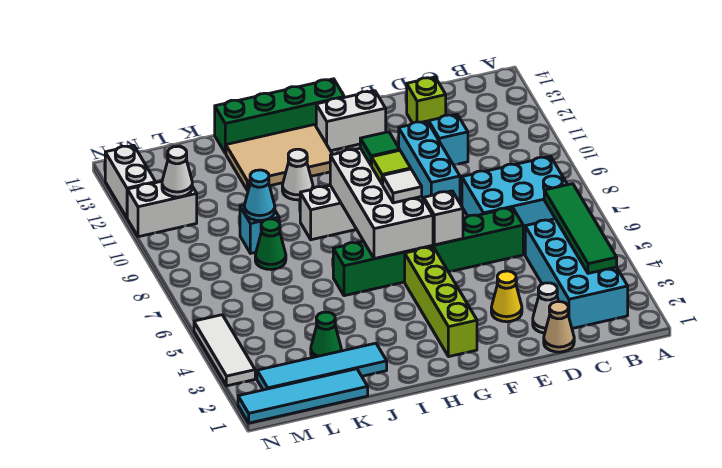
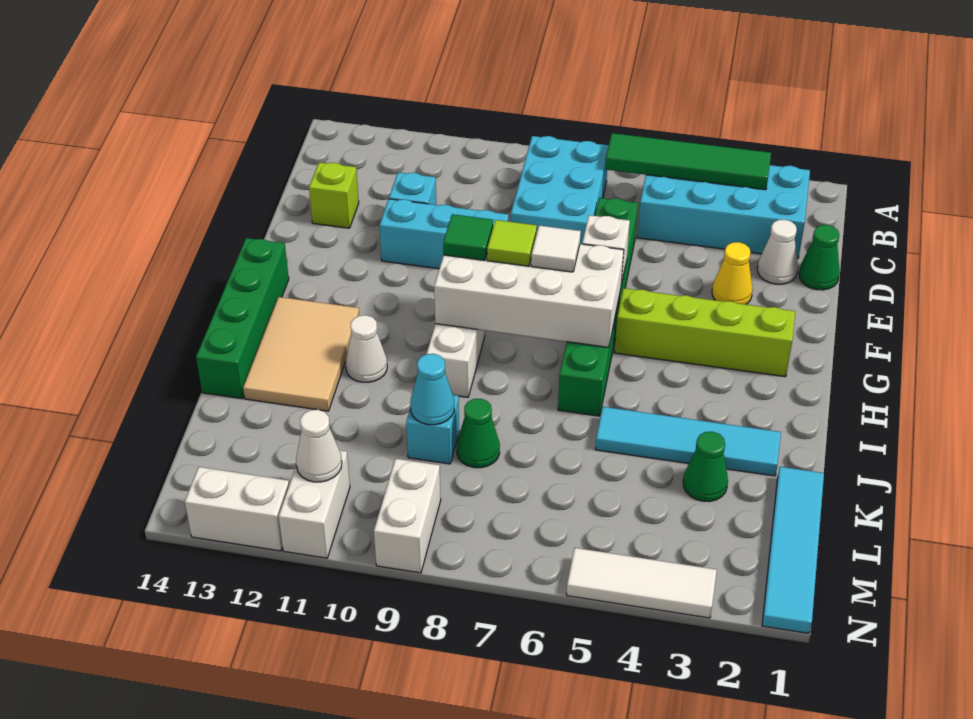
tan cone D1 level 1 -> green cone D1 level 1
white brick F13:G13 level 1 -> white brick M9:N9 level 1
cyan tile J2:M2 level 1 -> cyan tile J2:J5 level 1

